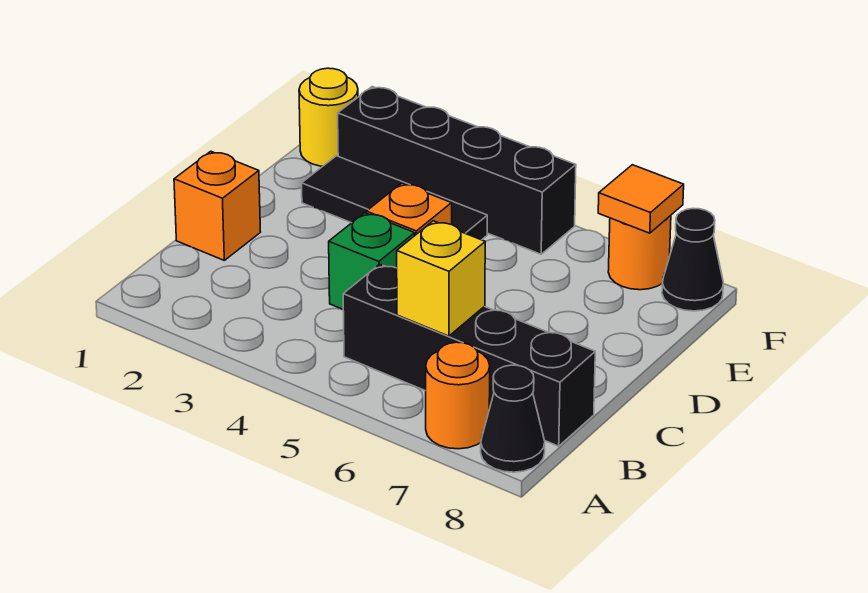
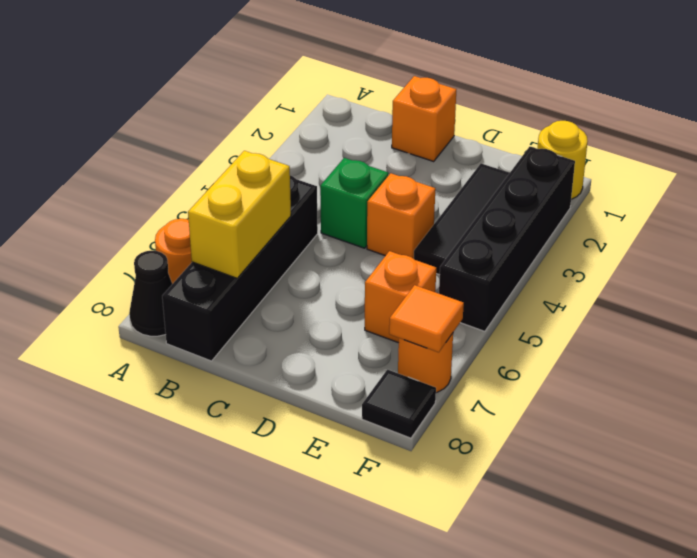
yellow brick B6 level 2 -> yellow brick B6:B7 level 2
none -> orange brick E6 level 1
black cone F8 level 1 -> black tile F8 level 1

